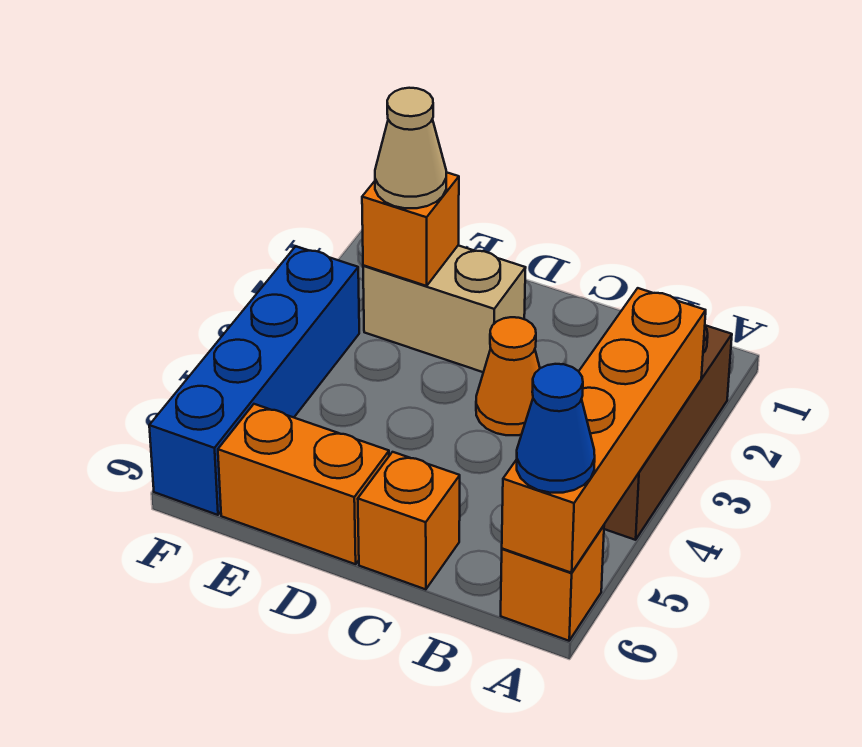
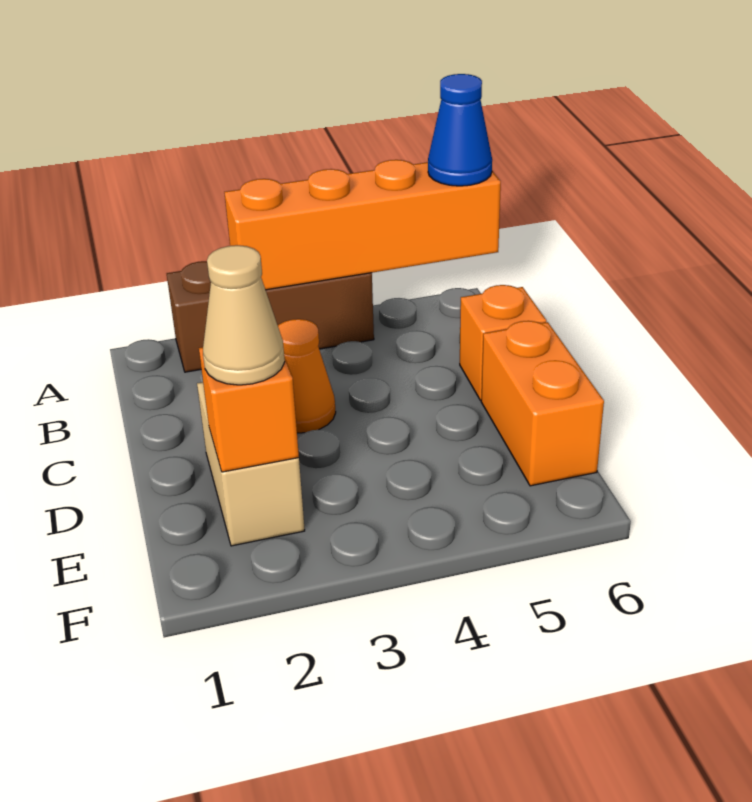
orange brick A6 level 1 -> none
blue brick F3:F6 level 1 -> none

